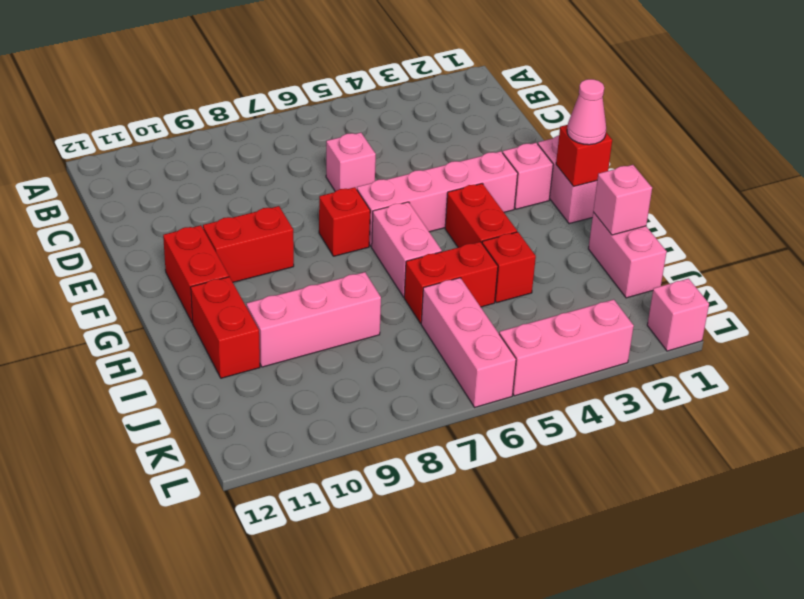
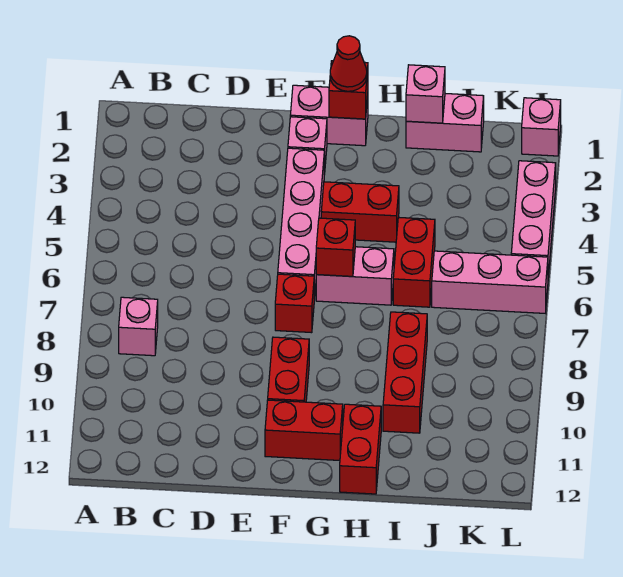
pink brick D6 level 1 -> pink brick B8 level 1
pink cone G1 level 3 -> red cone G1 level 3
red brick H11:I11 level 1 -> red brick H11:H12 level 1
red brick I4 level 1 -> red brick G6 level 2
pink brick I8:I10 level 1 -> red brick I8:I10 level 1

